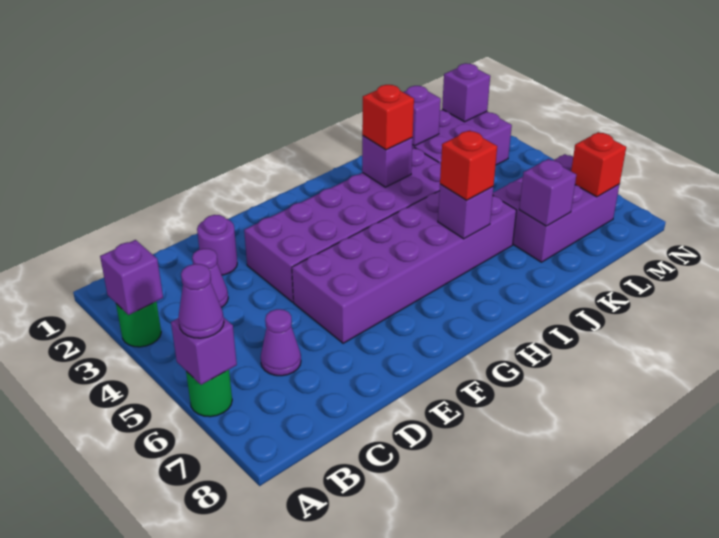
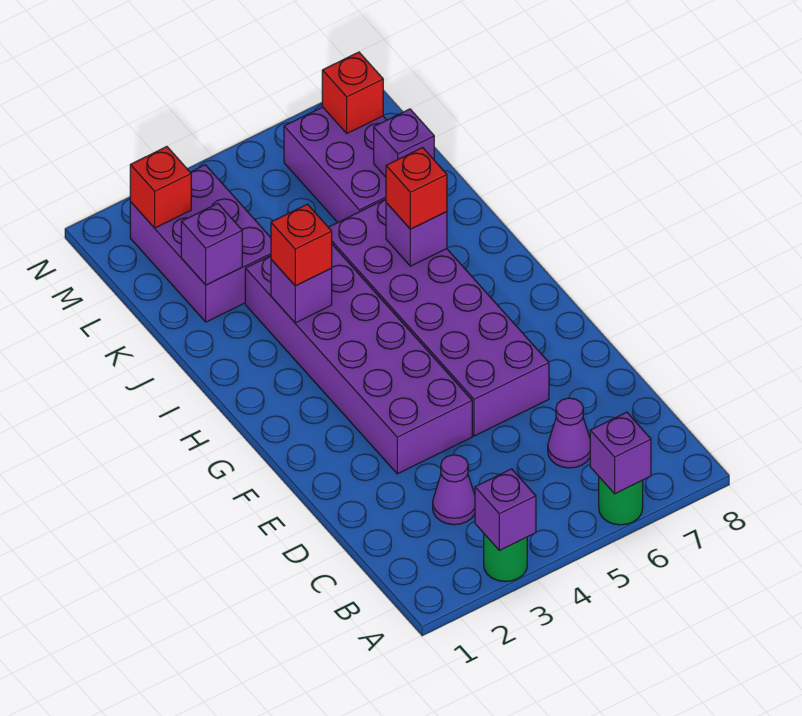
purple cone A6 level 3 -> none
purple round brick D2 level 1 -> none
purple brick M2 level 2 -> red brick M2 level 2

